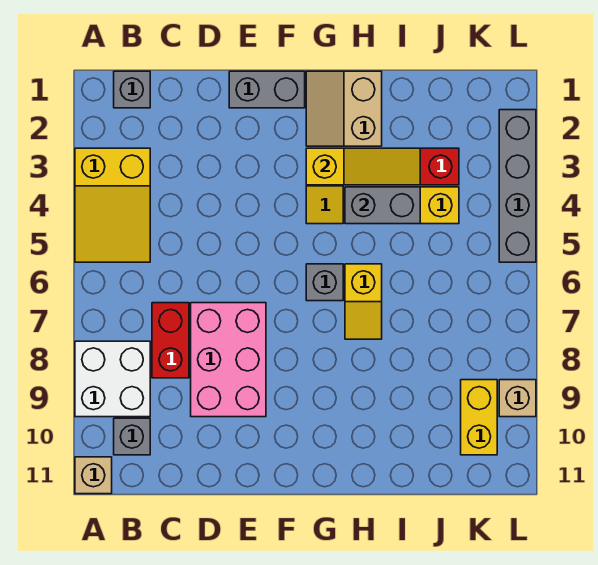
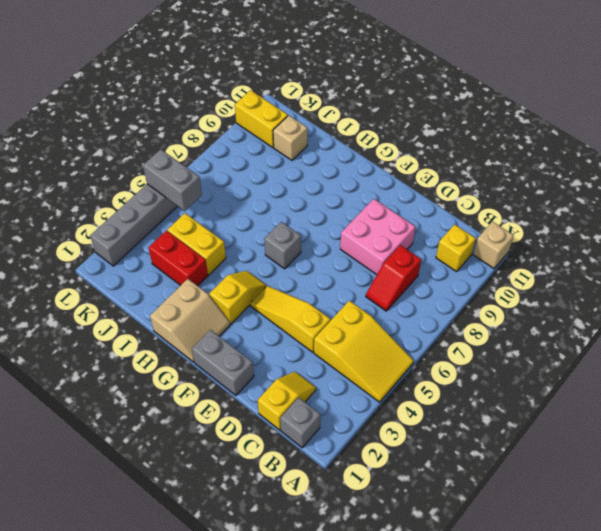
yellow slope A3:B5 level 1 top 3 -> yellow slope A4:C5 level 1 top C
white brick A8:B9 level 1 -> none
grey brick B10 level 1 -> yellow brick B10 level 1
red brick C7:C8 level 1 -> red slope C7:C8 level 1 top 8
pink brick D7:E9 level 1 -> pink brick D8:E9 level 1
yellow slope G3:I3 level 2 top G -> yellow slope D4:F4 level 1 top D
grey brick H4:I4 level 2 -> grey brick K5:L5 level 2
yellow slope H6:H7 level 1 top 6 -> yellow slope C1:C2 level 1 top 1
yellow brick K9:K10 level 1 -> yellow brick K10:L10 level 1
tan brick L9 level 1 -> tan brick J10 level 1

